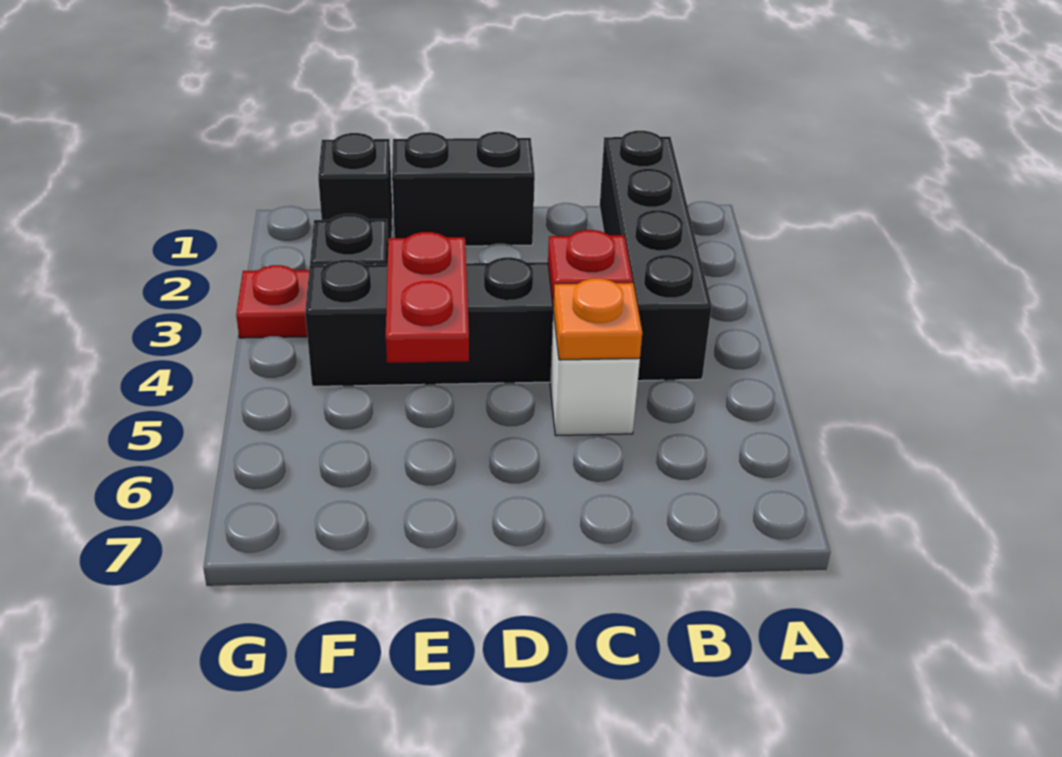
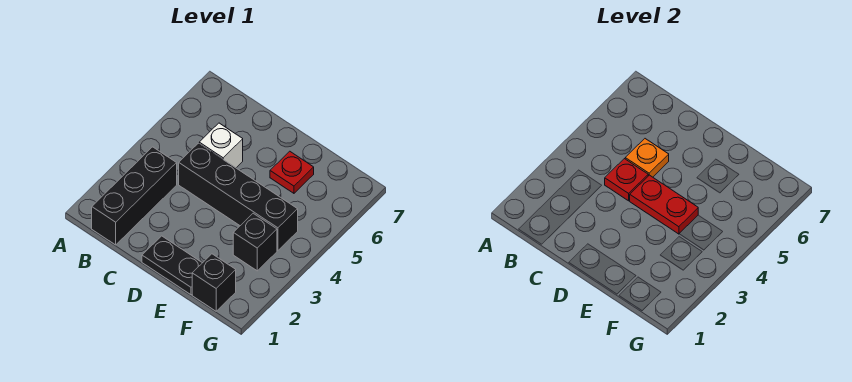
black brick B1:B4 level 1 -> black brick B1:B3 level 1
black brick D1:E1 level 1 -> black plate D1:E1 level 1
red plate E4:E5 level 2 -> red plate D4:E4 level 2
red plate G3 level 1 -> red plate E6 level 1

